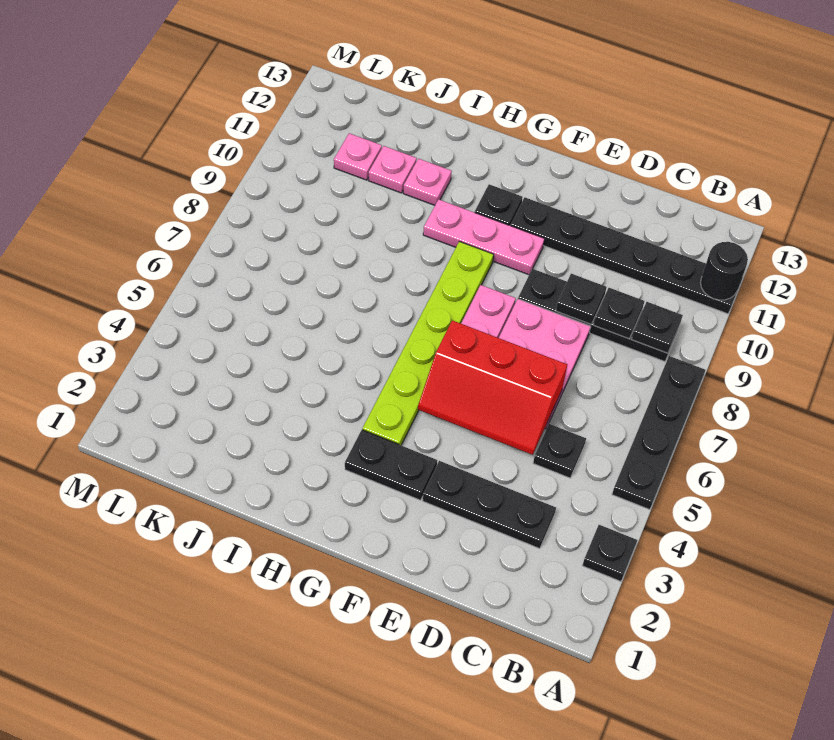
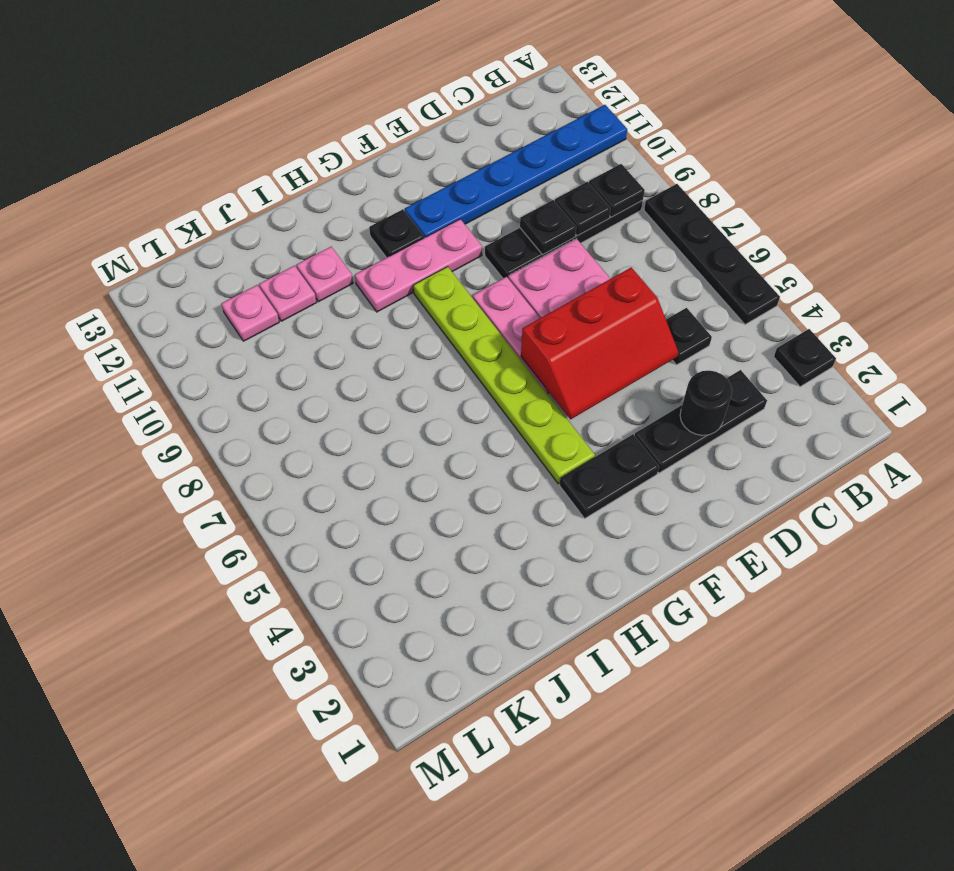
black plate A11:F11 level 1 -> blue plate A11:F11 level 1
black round brick A11 level 2 -> black round brick D3 level 2

